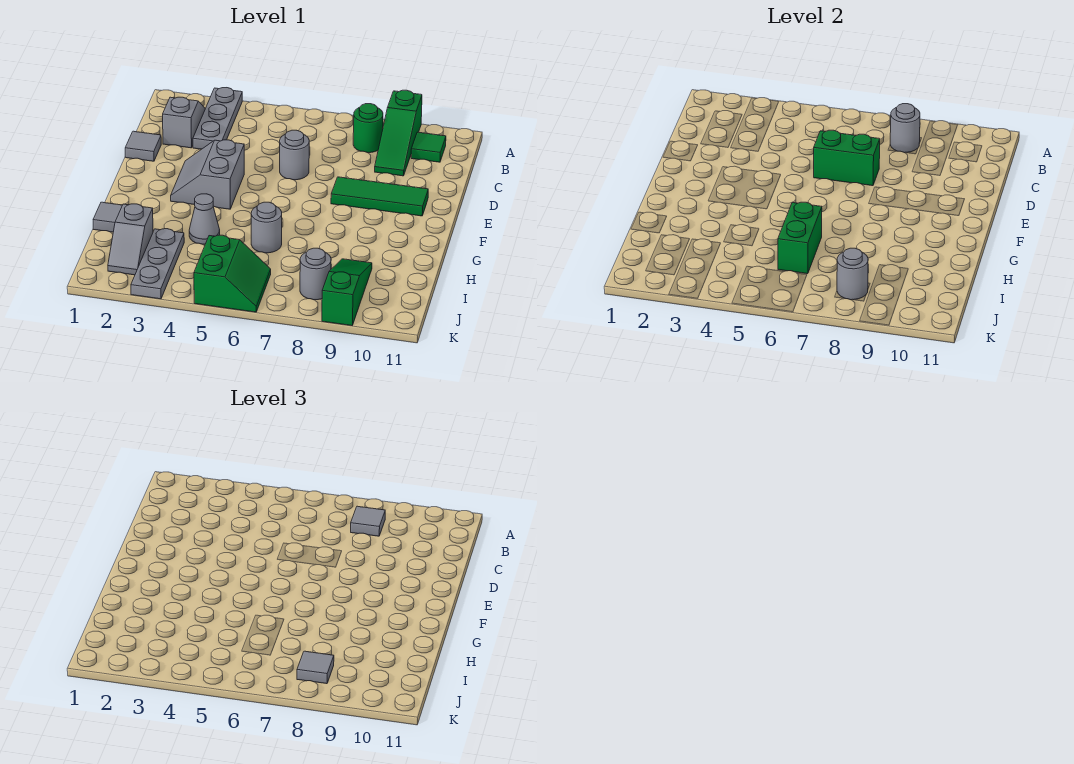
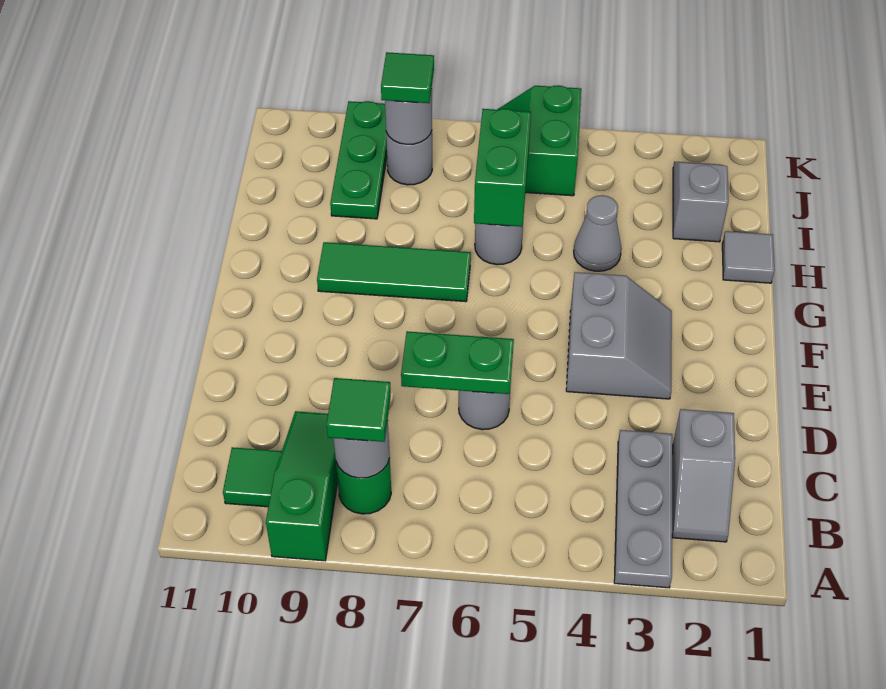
grey tile B8 level 3 -> green tile B8 level 3
grey tile D1 level 1 -> none
green brick D6:D7 level 2 -> green plate D6:D7 level 2
green tile E8:E10 level 1 -> green tile G7:G9 level 1
grey plate I3:K3 level 1 -> none
green slope I9:K9 level 1 top K -> green plate I9:K9 level 1
grey tile J8 level 3 -> green tile J8 level 3

